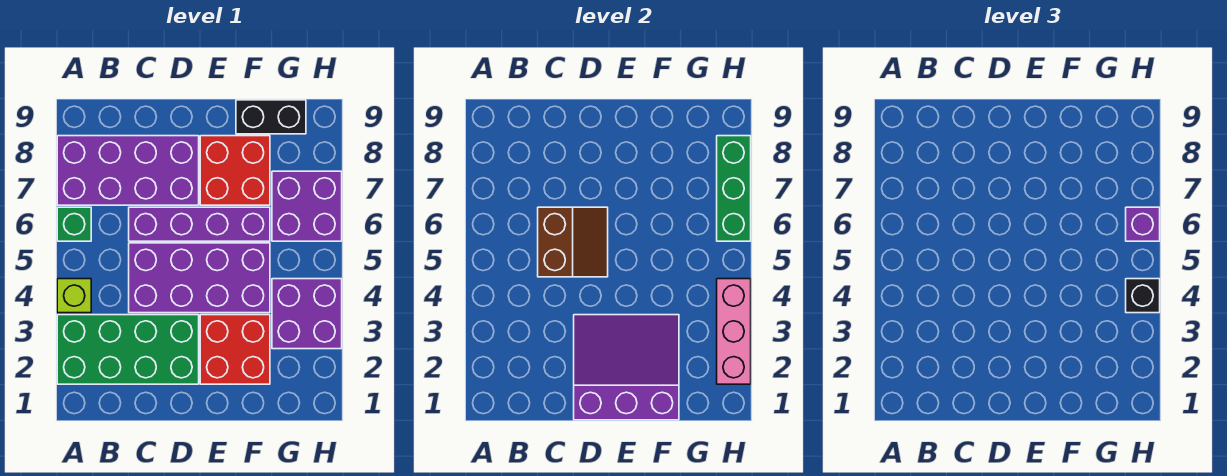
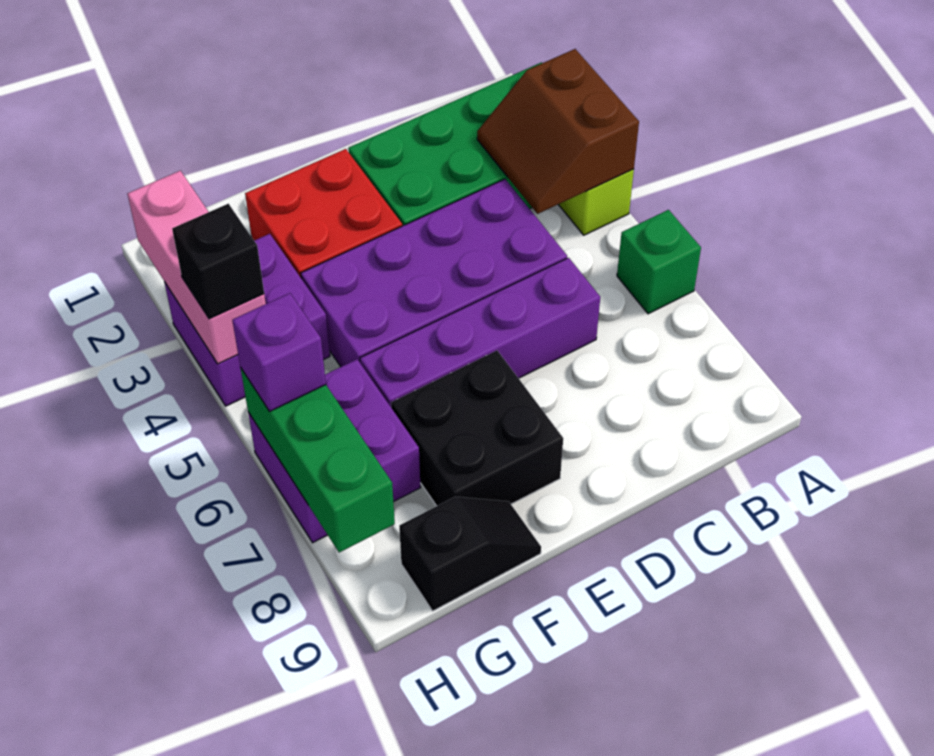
purple brick A7:D8 level 1 -> none
brown slope C5:D6 level 2 top C -> brown slope A3:B4 level 2 top A
purple slope D1:F3 level 2 top 1 -> none
red brick E7:F8 level 1 -> black brick E7:F8 level 1
black brick F9:G9 level 1 -> black slope F9:G9 level 1 top G

